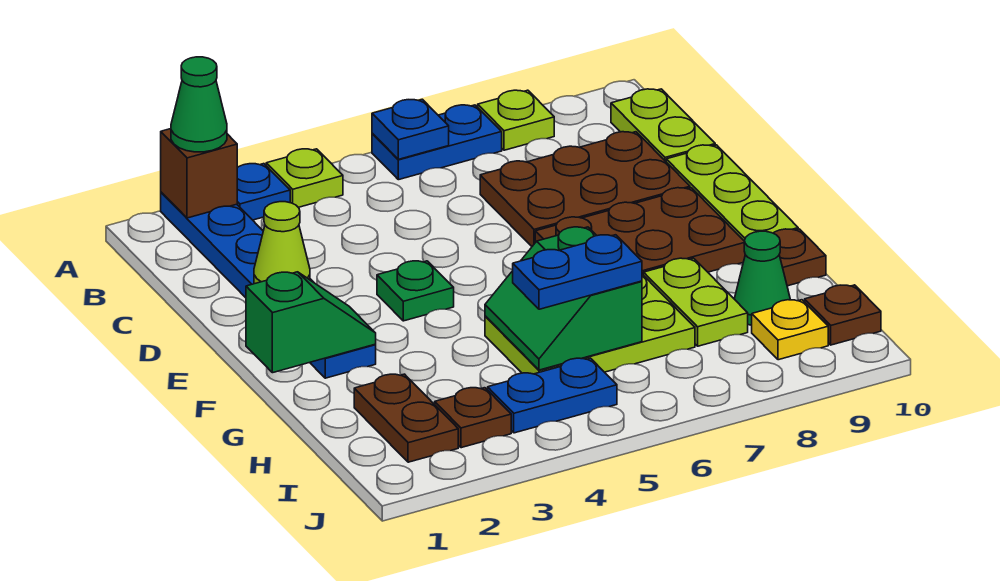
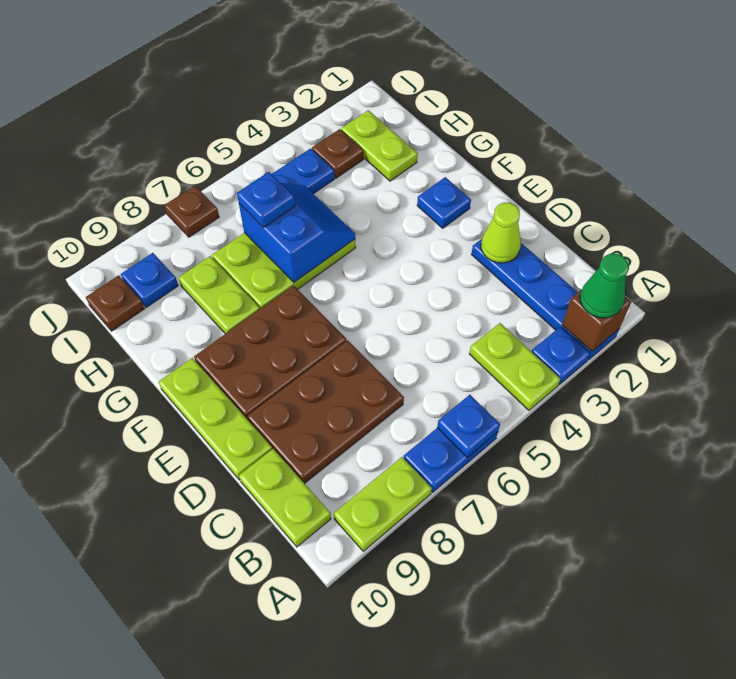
lime plate A4 level 1 -> lime plate A4:B4 level 1
lime plate A8 level 1 -> lime plate A8:A9 level 1
green plate E4 level 1 -> none
green slope F1:F2 level 2 top 1 -> none
green slope G5:H6 level 2 top 6 -> blue slope G5:H6 level 2 top 6
brown plate G10 level 1 -> brown plate J7 level 1
brown plate H2:I2 level 1 -> lime plate H2:I2 level 1
blue plate H5:H6 level 3 -> blue plate H6 level 3
green cone H9 level 1 -> none
yellow plate I9 level 1 -> blue plate I9 level 1

